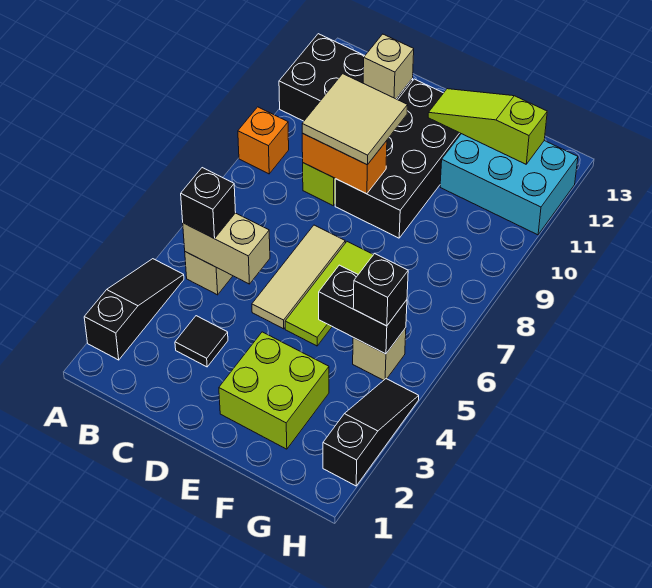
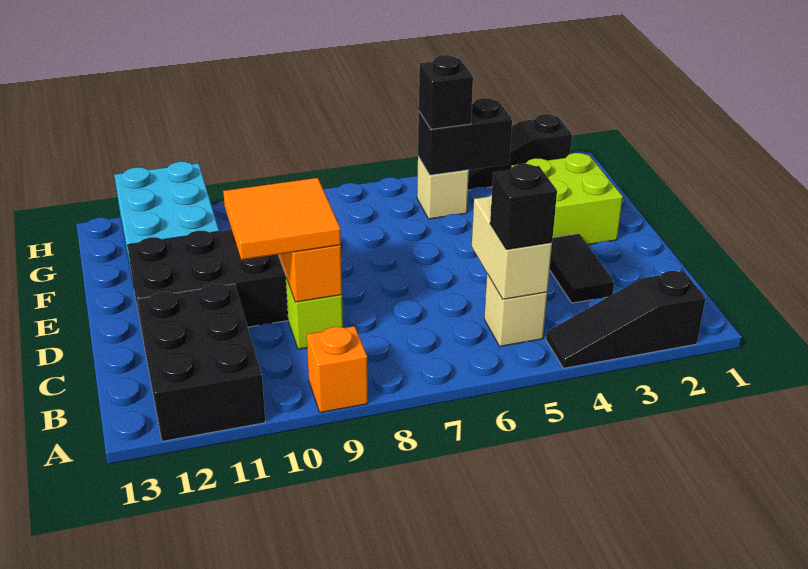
black tile C3 level 1 -> black tile C3:D3 level 1
tan tile C9:D10 level 3 -> orange tile C9:D10 level 3
tan brick C12 level 2 -> none
tan tile D5:D7 level 1 -> none
lime tile E5:E7 level 1 -> none
lime slope E12:G12 level 2 top G -> none
black brick F5:G5 level 2 -> black brick G4:G5 level 2

